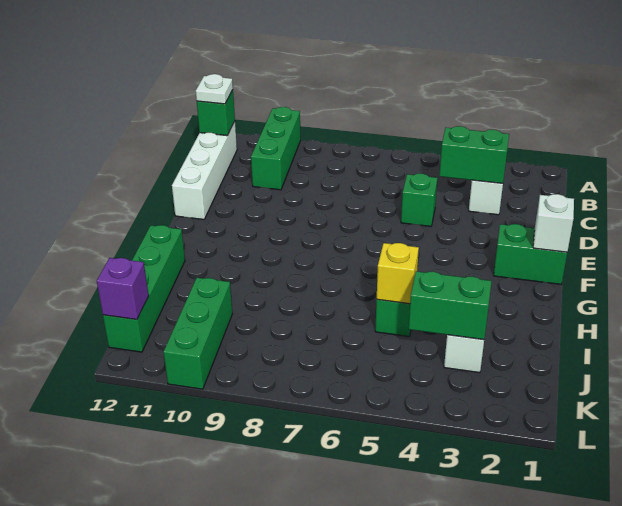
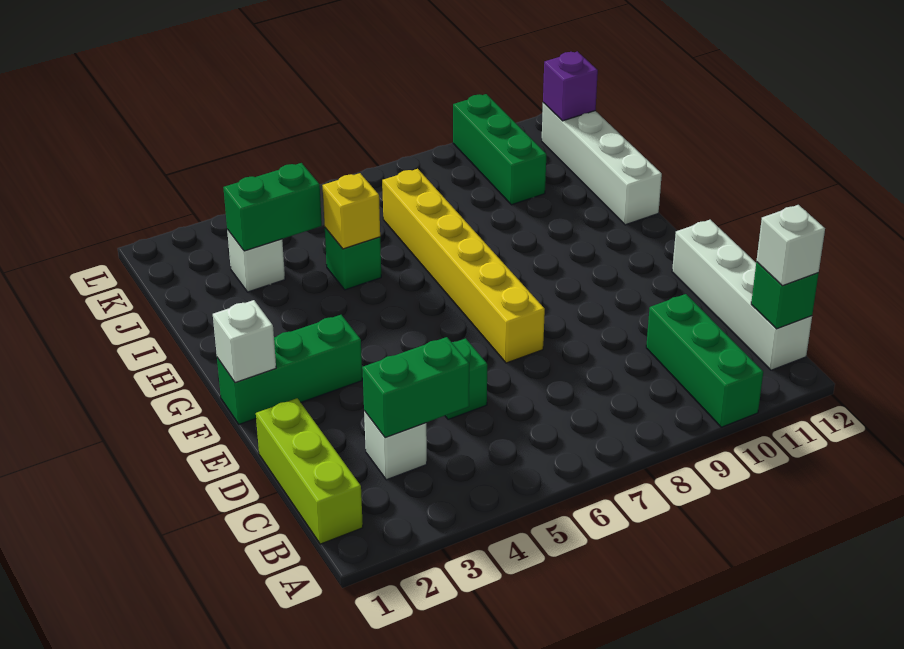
none -> lime brick B1:D1 level 1
white plate B12 level 3 -> white brick B12 level 3
none -> yellow brick E7:J7 level 1
green brick F1:F2 level 1 -> green brick F1:F3 level 1
green brick H12:K12 level 1 -> white brick H12:K12 level 1

